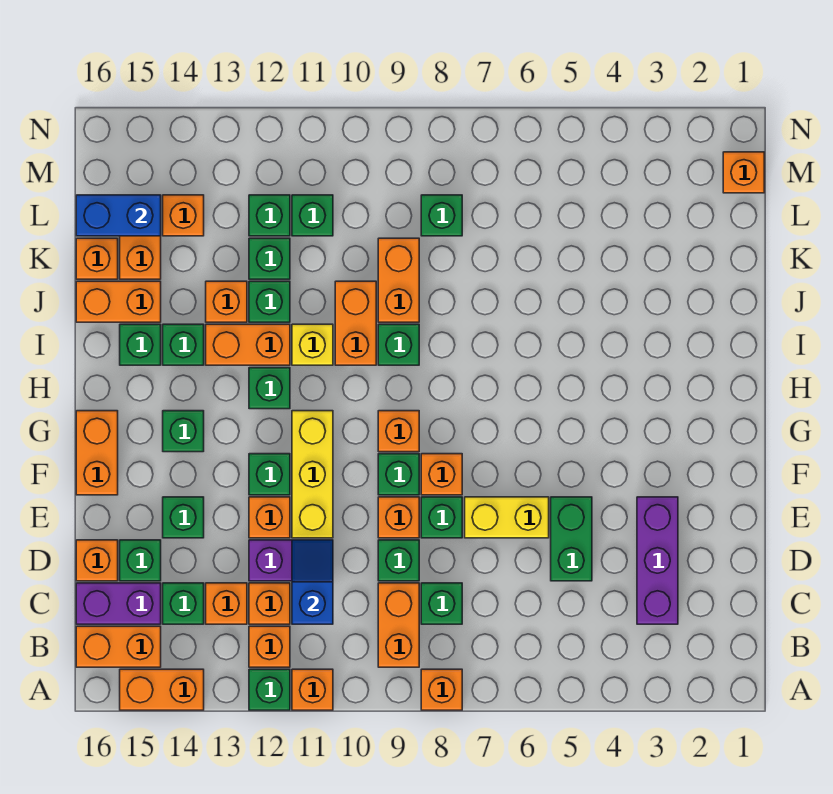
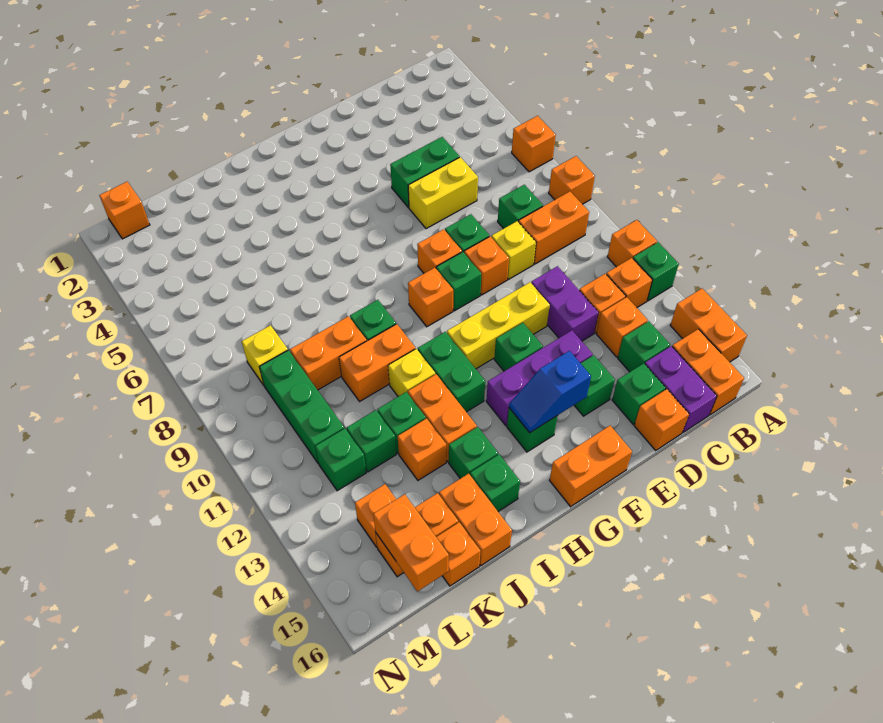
purple brick C3:E3 level 1 -> purple brick E13:G13 level 1
blue slope C11:D11 level 2 top C -> blue slope F14:G14 level 2 top F
green brick D9 level 1 -> yellow brick D9 level 1
yellow brick E6:E7 level 1 -> yellow brick D6:E6 level 1
orange brick E12 level 1 -> orange brick A6 level 1
green brick H12 level 1 -> green brick H11:H12 level 1
green brick L8 level 1 -> yellow brick L8 level 1
green brick L11 level 1 -> green brick L9:L11 level 1
blue brick L15:L16 level 2 -> orange brick L15:L16 level 2

